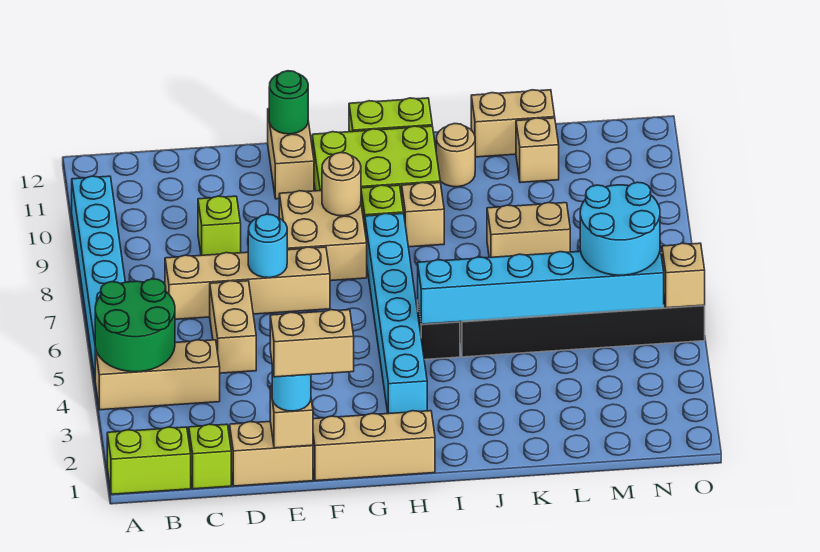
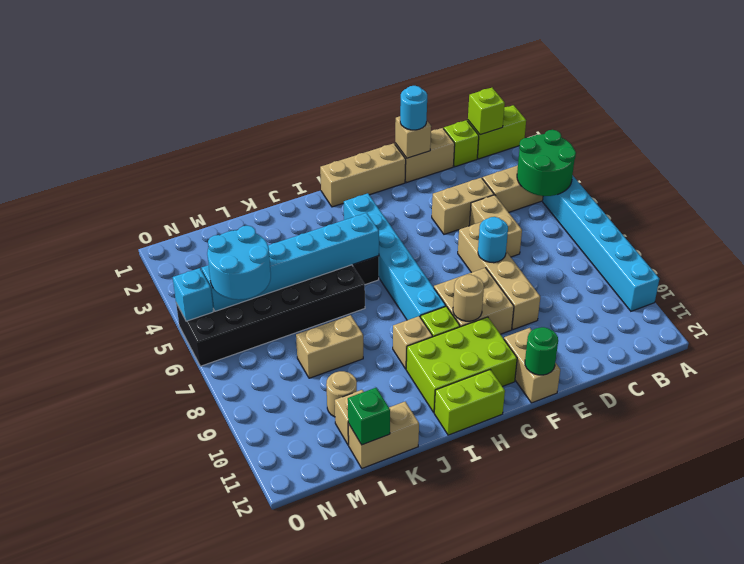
tan brick C7:F7 level 1 -> tan brick E6:E9 level 1
lime brick D9 level 1 -> lime brick B1 level 2
tan brick E1:F1 level 4 -> tan brick D4:E4 level 1
tan round brick J11 level 1 -> tan round brick L10 level 1
none -> green brick L12 level 2
tan brick O5 level 2 -> cyan brick O5 level 2

